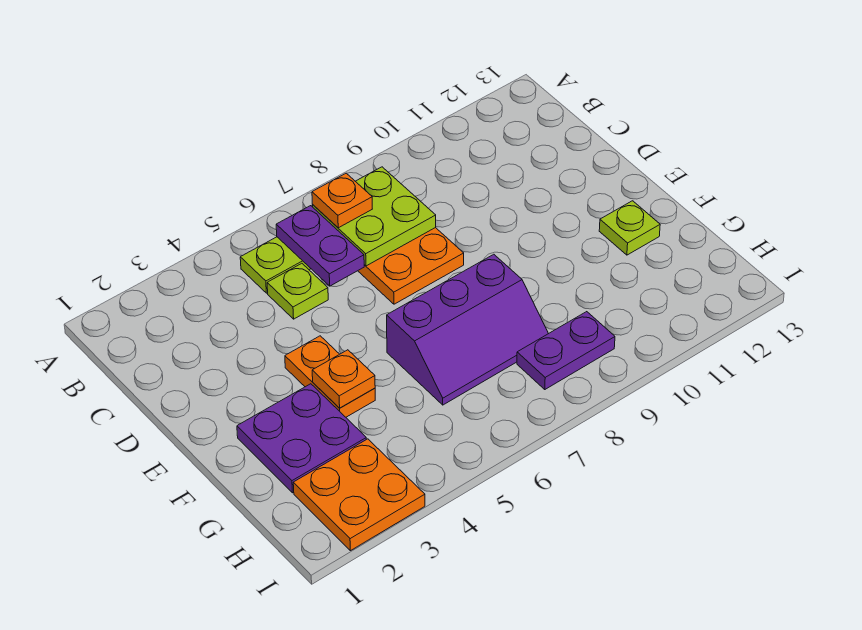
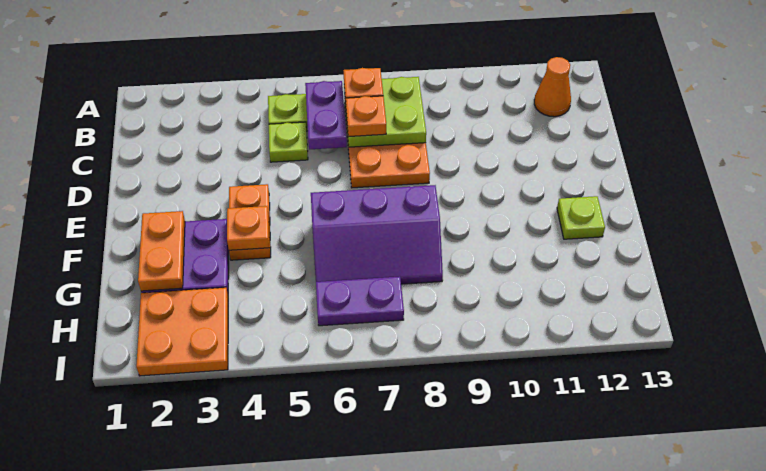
none -> orange cone B12 level 1
none -> orange plate C7 level 3
none -> orange plate F2:G2 level 2
purple plate H8:H9 level 1 -> purple plate H6:H7 level 1

